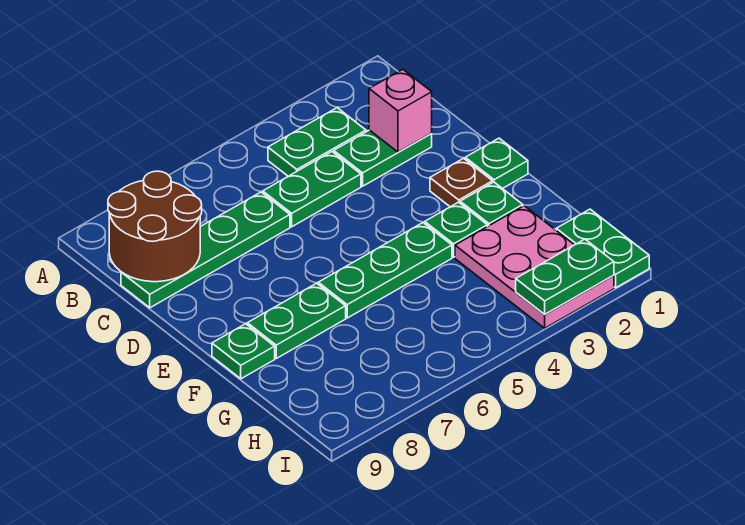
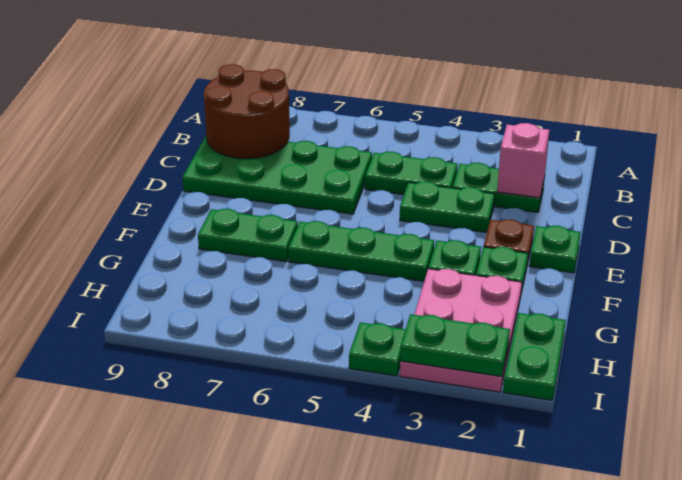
green plate B3:B4 level 1 -> green plate D3:D4 level 1
green plate C6:C9 level 1 -> green plate C6:D9 level 1
green plate F9 level 1 -> green plate I4 level 1

